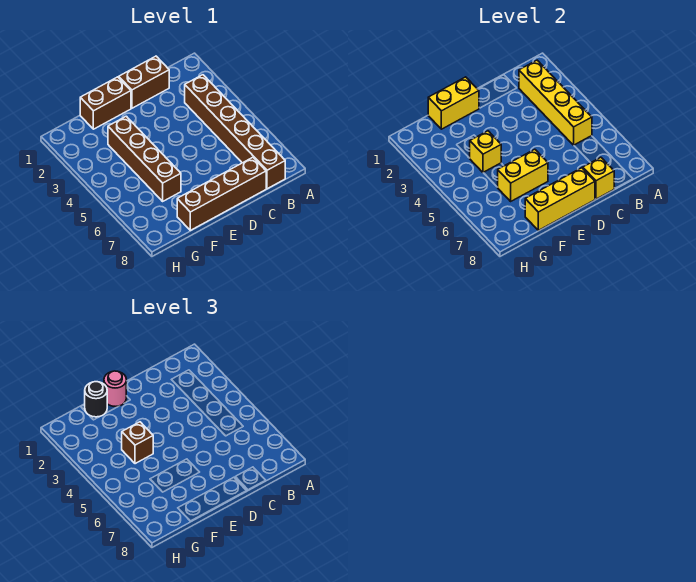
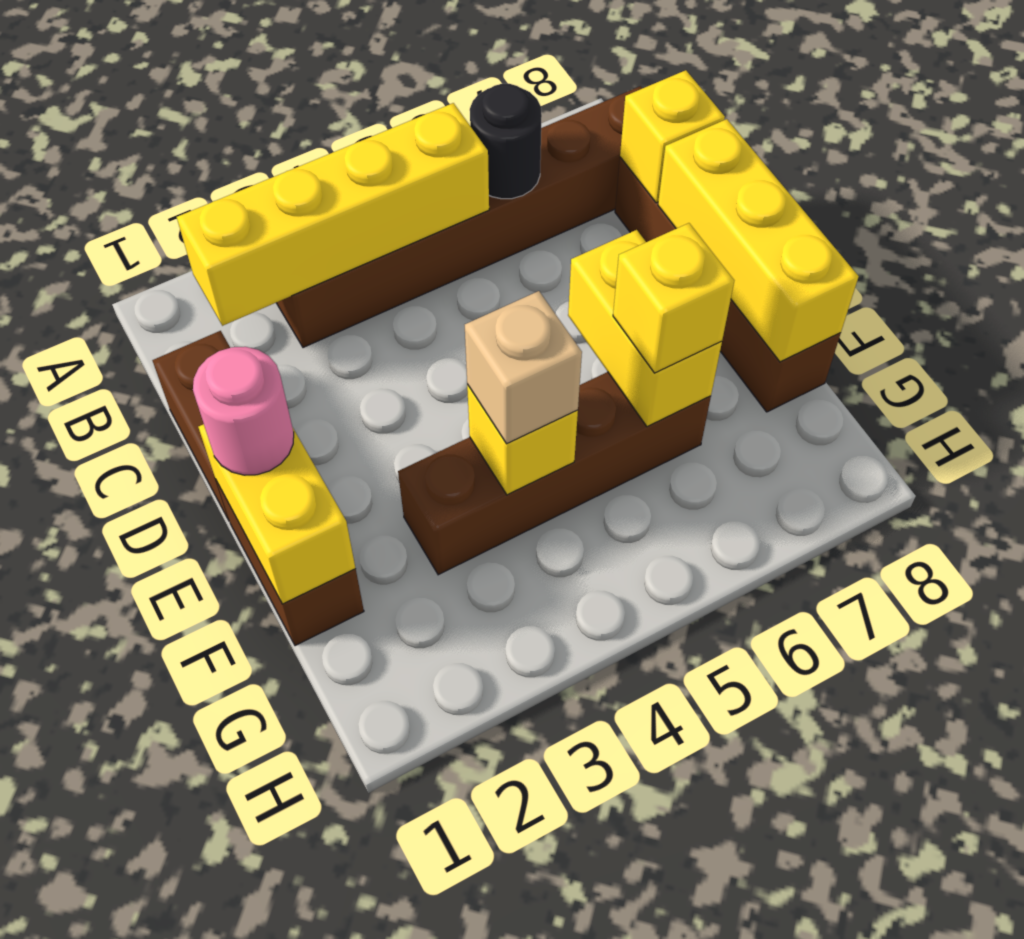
black round brick F1 level 3 -> black round brick B6 level 2
brown brick F4 level 3 -> tan brick F4 level 3
none -> yellow brick F6 level 3

